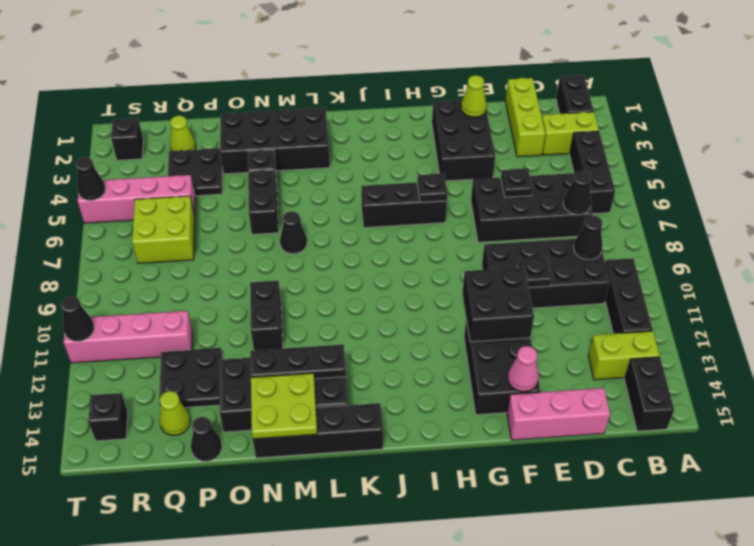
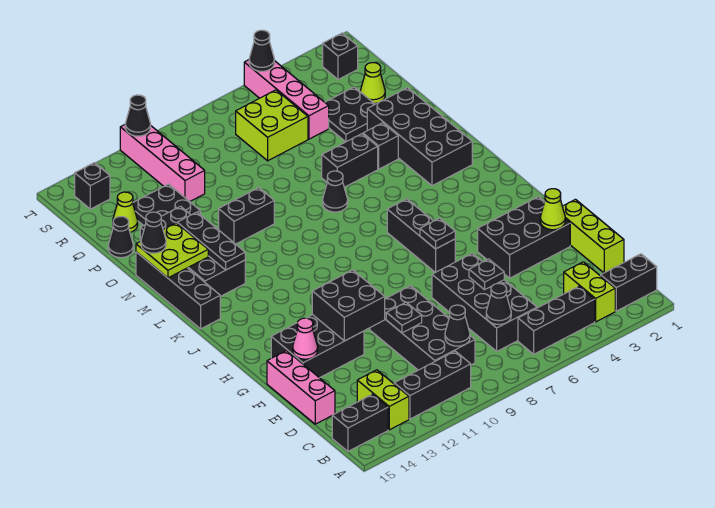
lime brick D1:D3 level 1 -> lime brick D1:F1 level 1
none -> black cone N15 level 3

